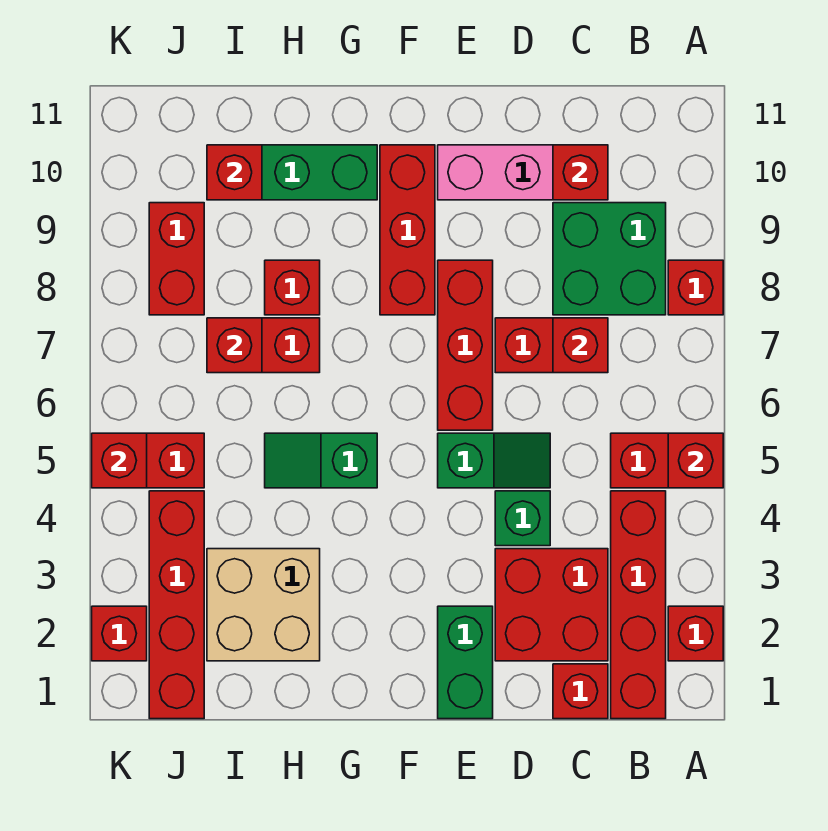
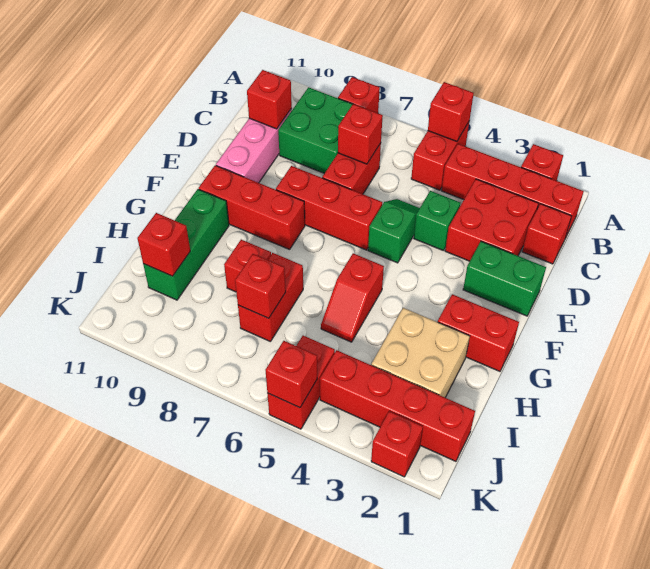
green slope G5:H5 level 1 top G -> red slope G5:H5 level 1 top G
red brick J8:J9 level 1 -> red brick G1:G2 level 1

